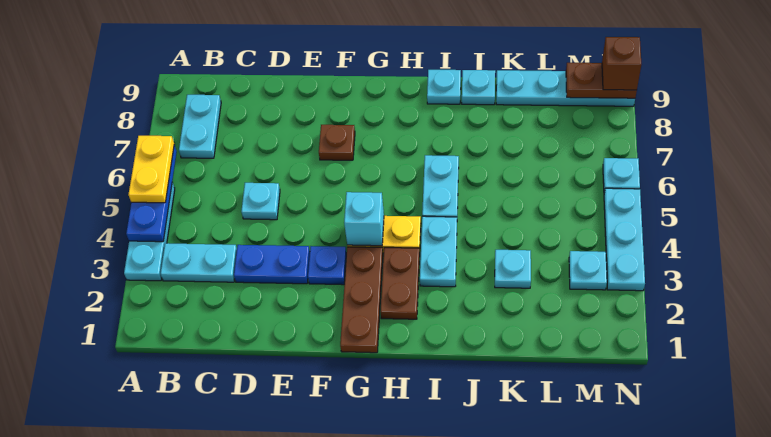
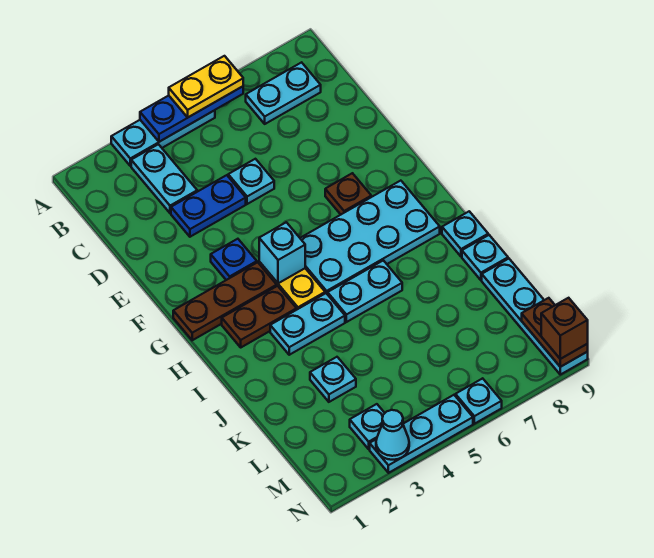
blue plate D3:E3 level 1 -> blue plate D3:D4 level 1
none -> cyan plate G5:H8 level 1
none -> cyan cone N3 level 2

